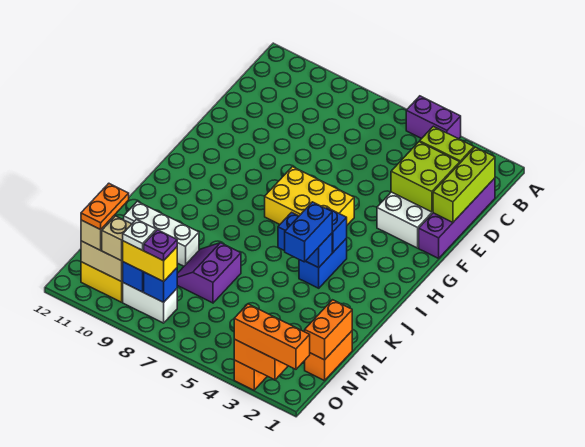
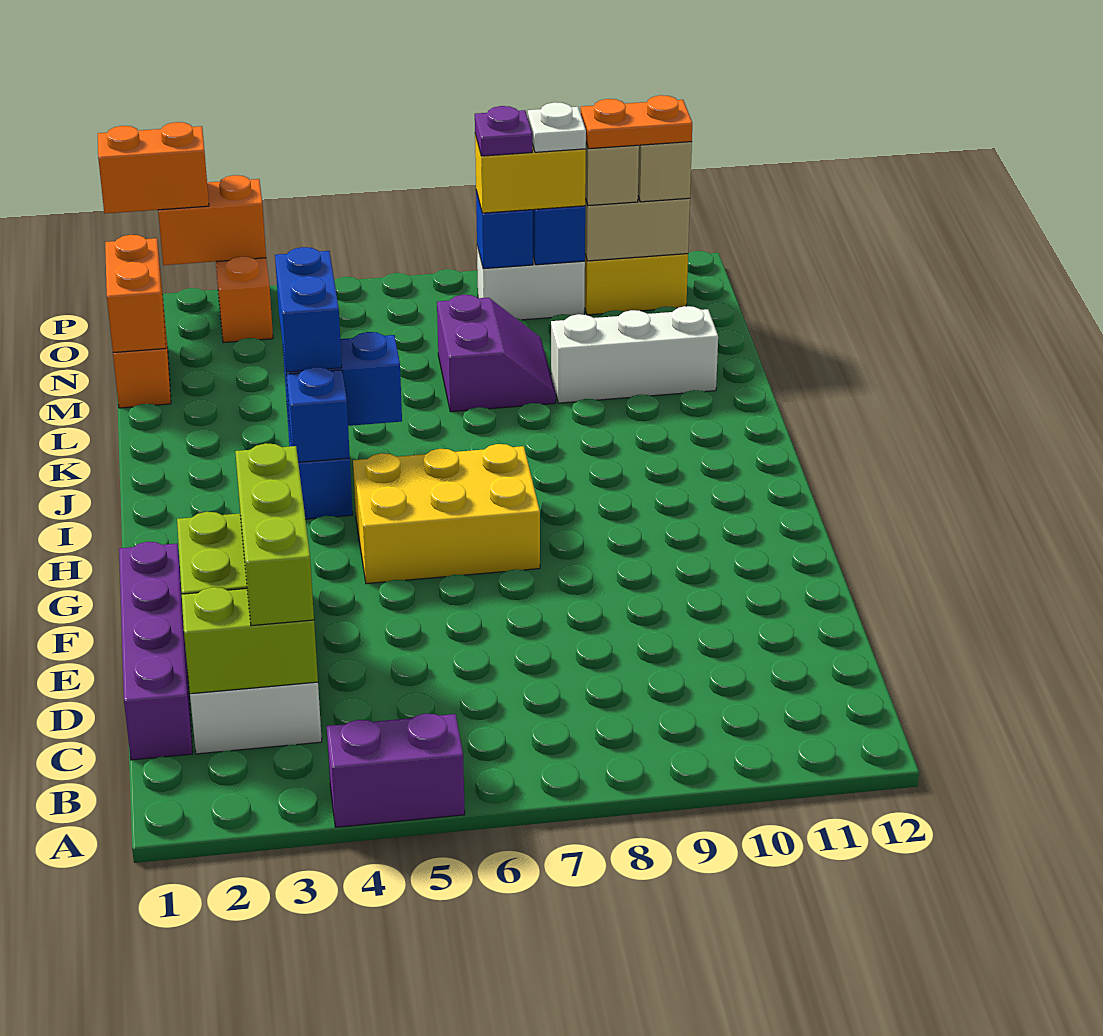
lime brick C1:E1 level 2 -> lime brick C3:E3 level 3
orange plate N11:O11 level 4 -> orange plate O10:O11 level 4
orange brick P1:P3 level 3 -> orange brick P1:P2 level 3

